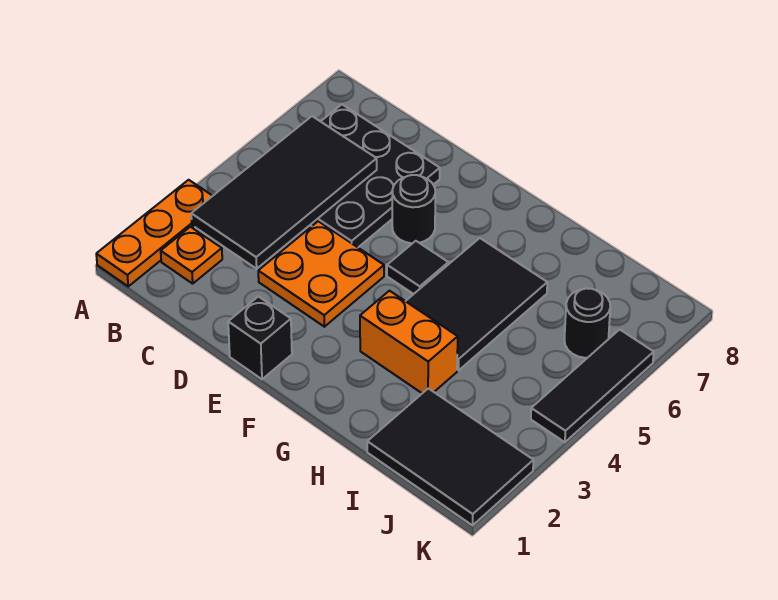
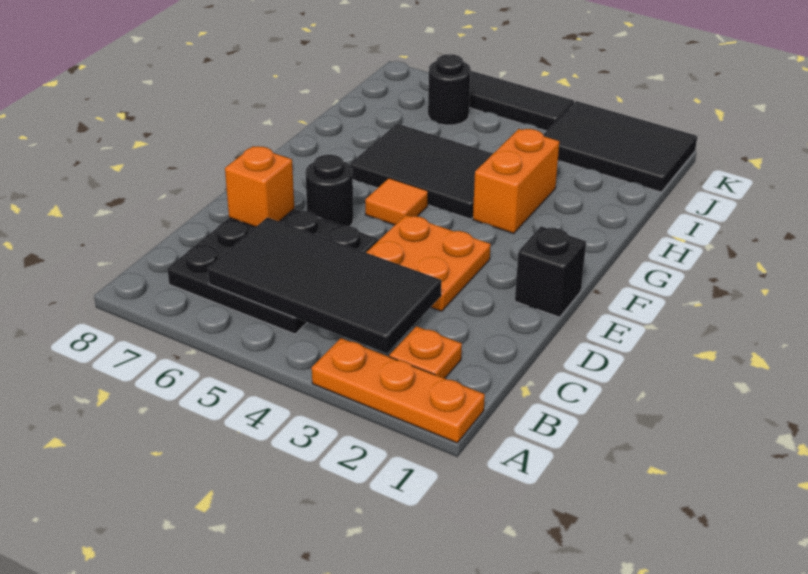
none -> orange brick D7 level 2
black tile F5 level 1 -> orange tile F5 level 1
black tile I1:K2 level 1 -> black tile J1:K3 level 1

